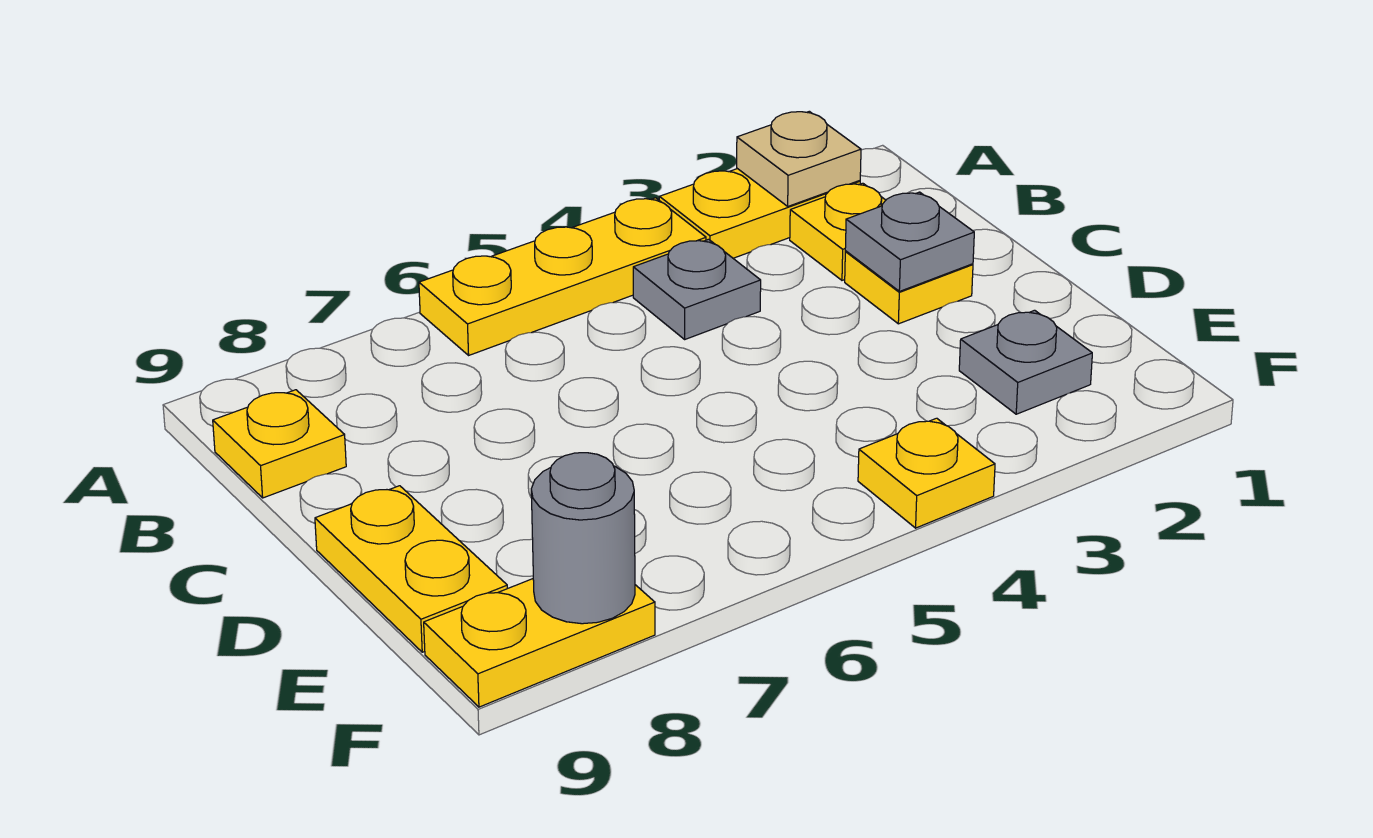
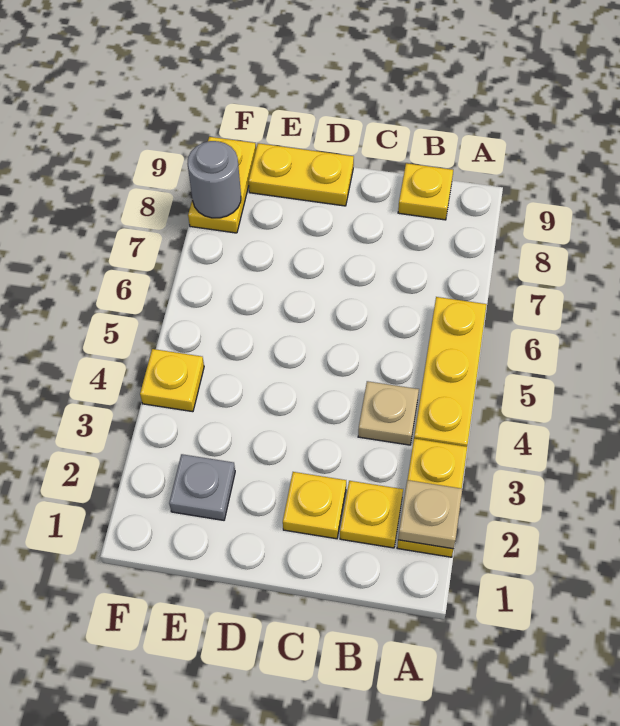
grey plate B4 level 1 -> tan plate B4 level 1
grey plate C2 level 2 -> none

